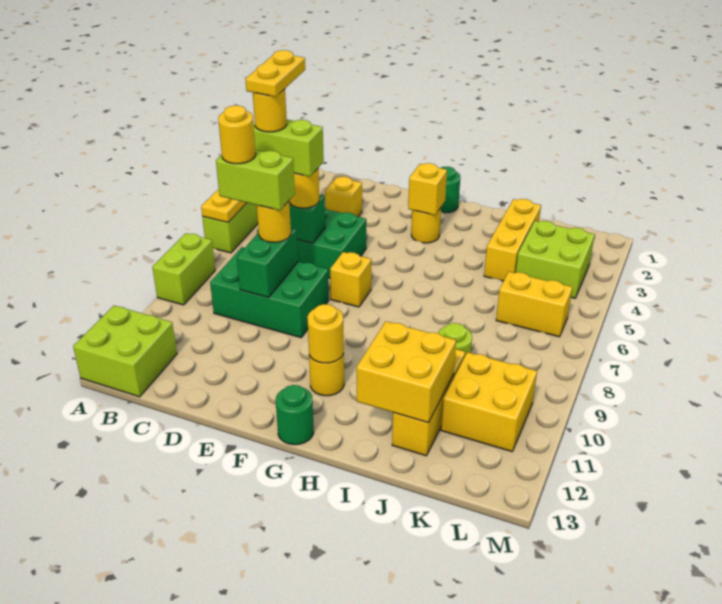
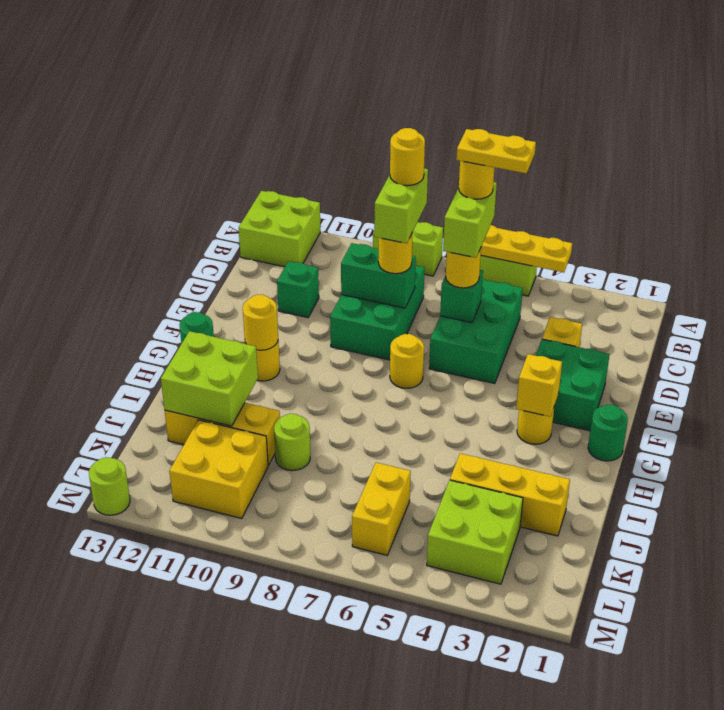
none -> green brick D11 level 1
none -> green brick E2:F3 level 1
yellow brick F7 level 1 -> yellow round brick F7 level 1
yellow brick I11:J12 level 2 -> lime brick I11:J12 level 2
none -> lime round brick M13 level 1

